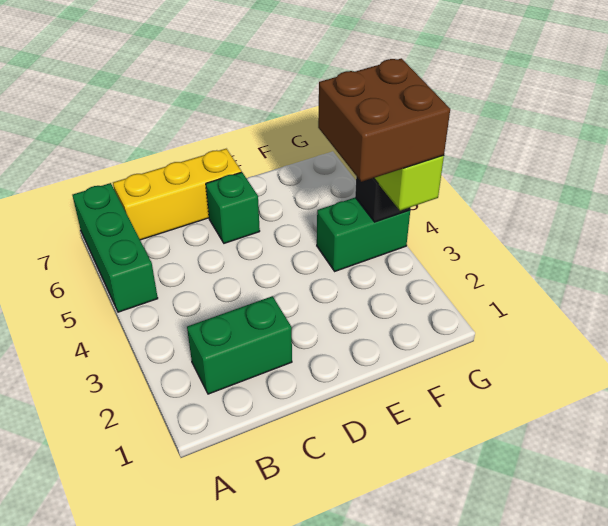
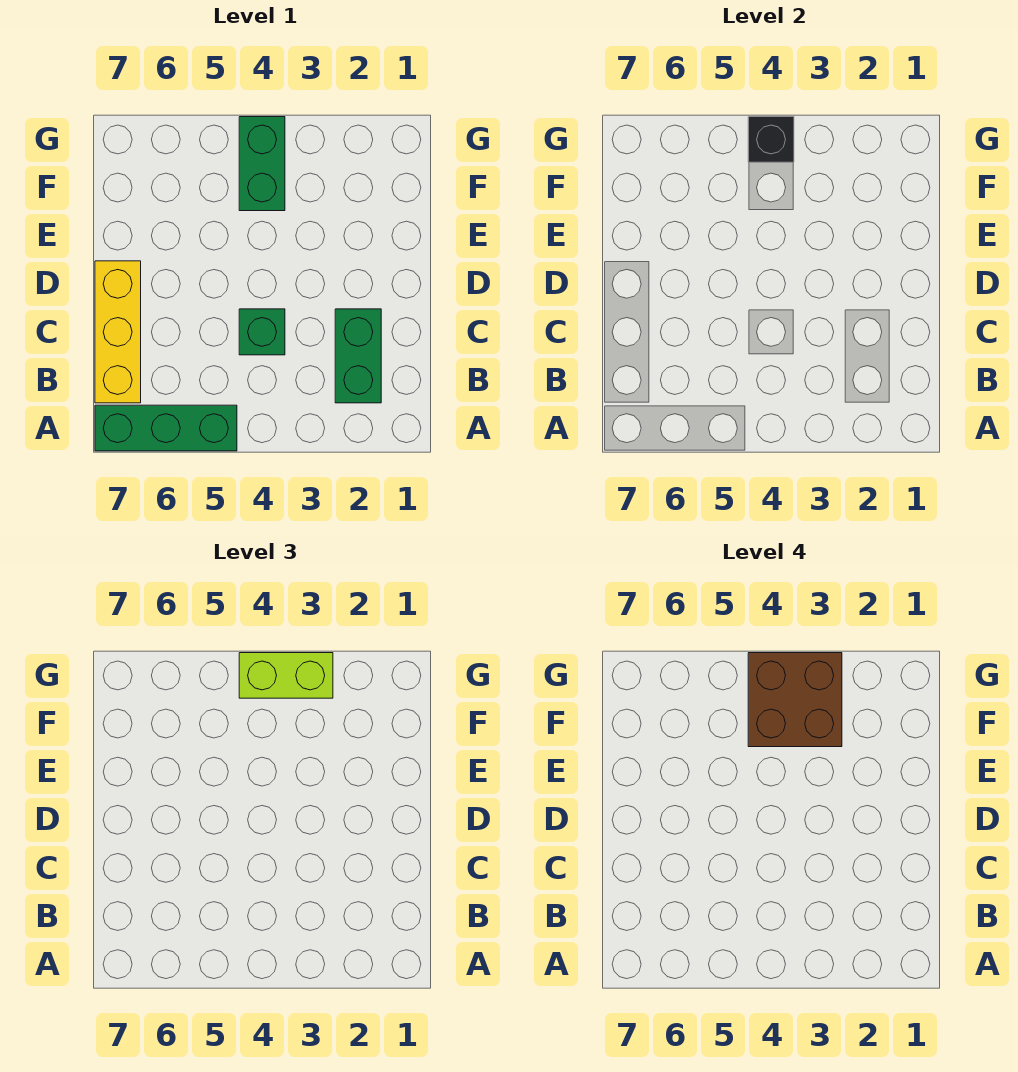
green brick D6 level 1 -> green brick C4 level 1

